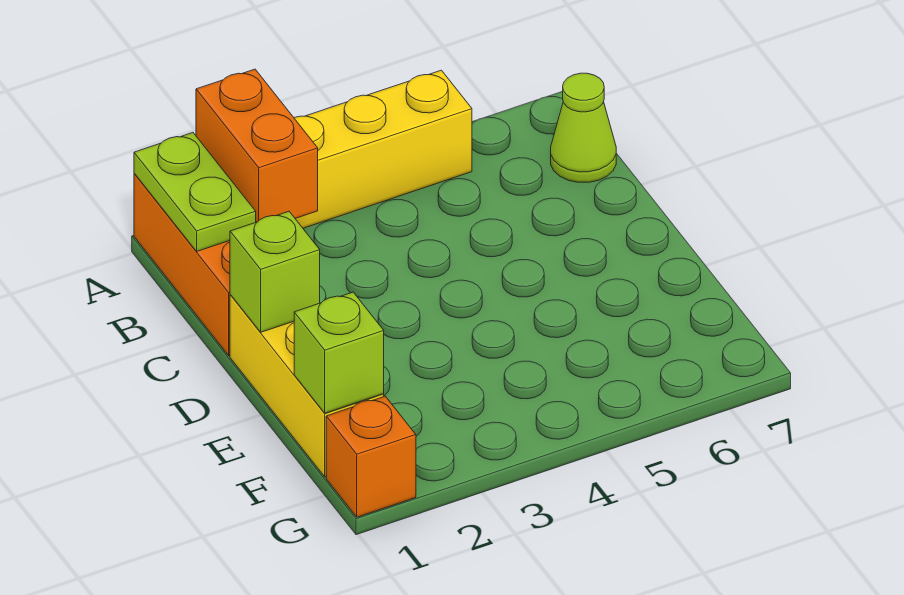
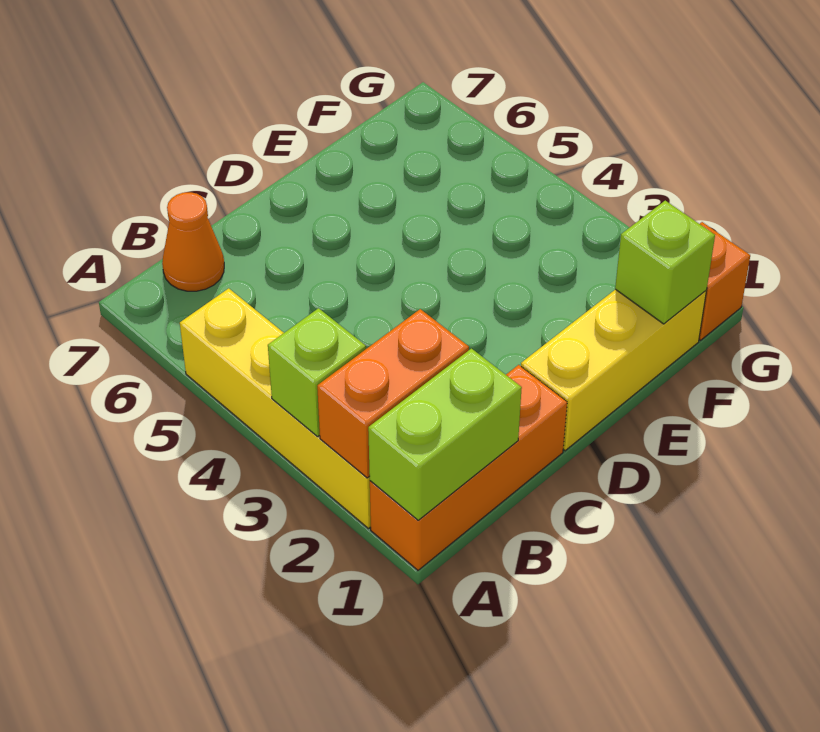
lime plate A1:B1 level 2 -> lime brick A1:B1 level 2
lime cone B7 level 1 -> orange cone B7 level 1
lime brick D1 level 2 -> lime brick A3 level 2

